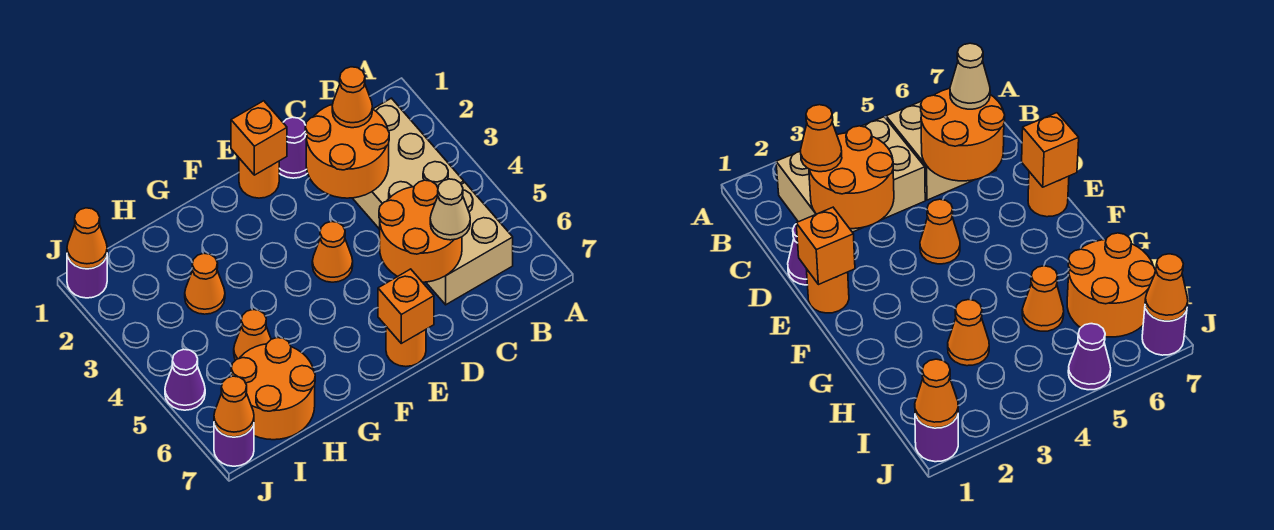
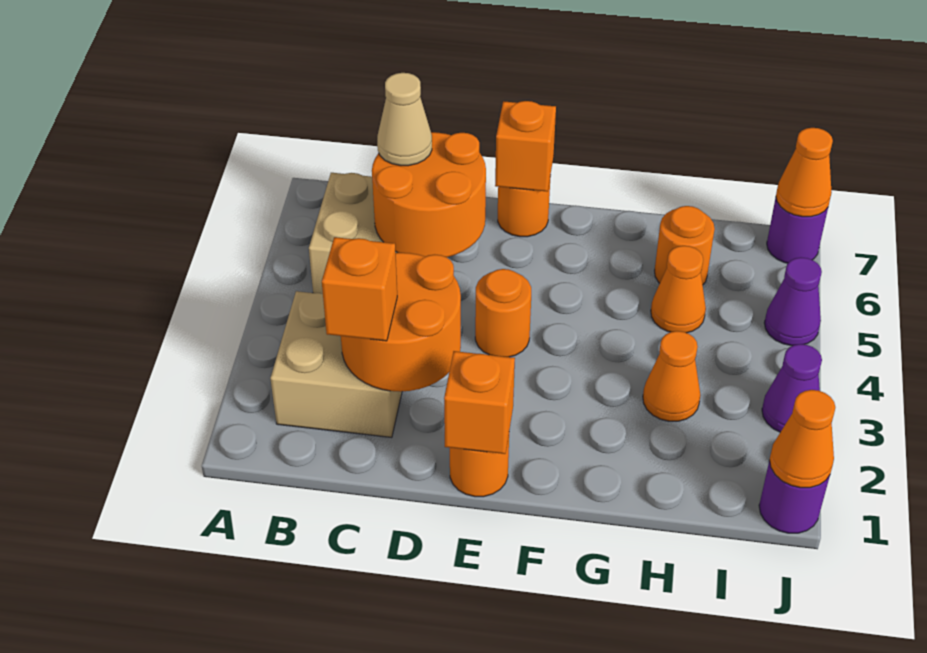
tan brick B2:C4 level 1 -> tan brick B2:C3 level 1
orange cone C2 level 3 -> orange brick C2 level 3
purple cone D1 level 1 -> purple cone J3 level 1
orange cone E4 level 1 -> orange round brick E4 level 1
orange round brick H6:I7 level 1 -> orange round brick H6 level 1

